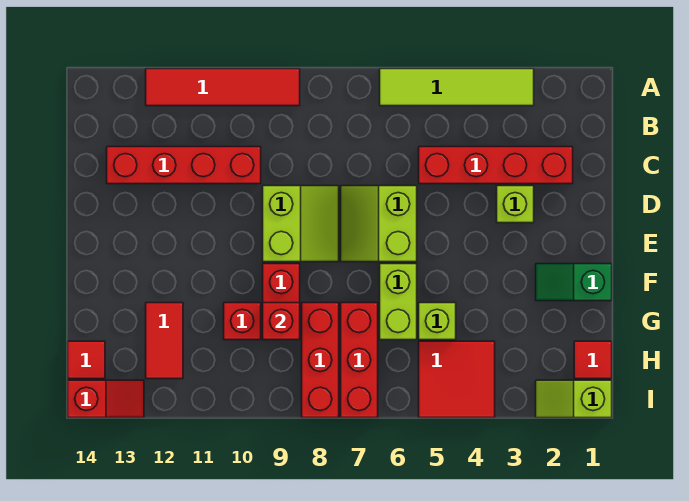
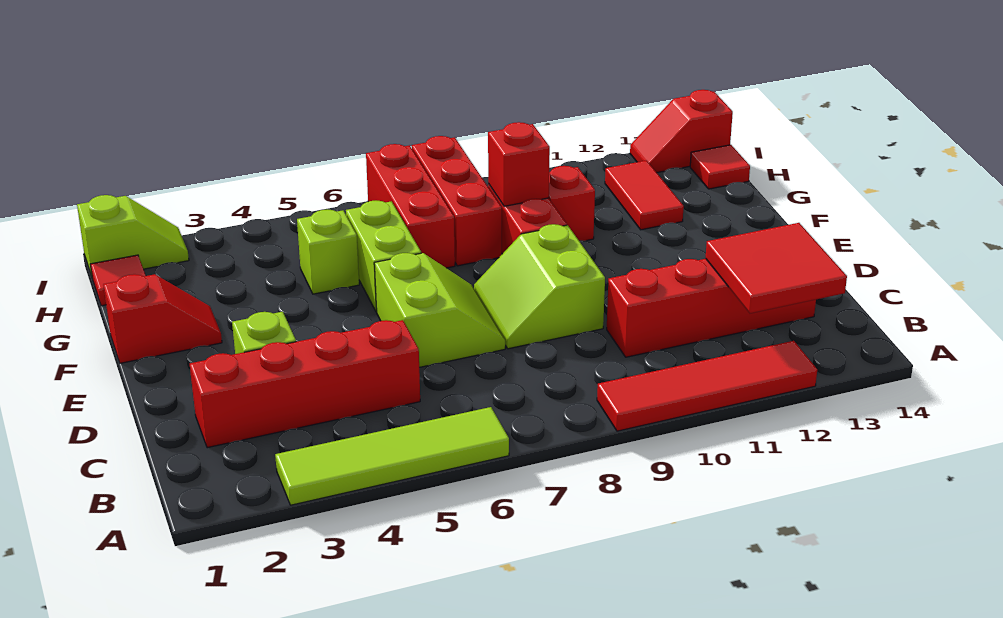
green slope F1:F2 level 1 top 1 -> red slope F1:F2 level 1 top 1
red tile H4:I5 level 1 -> red tile B12:C13 level 2

